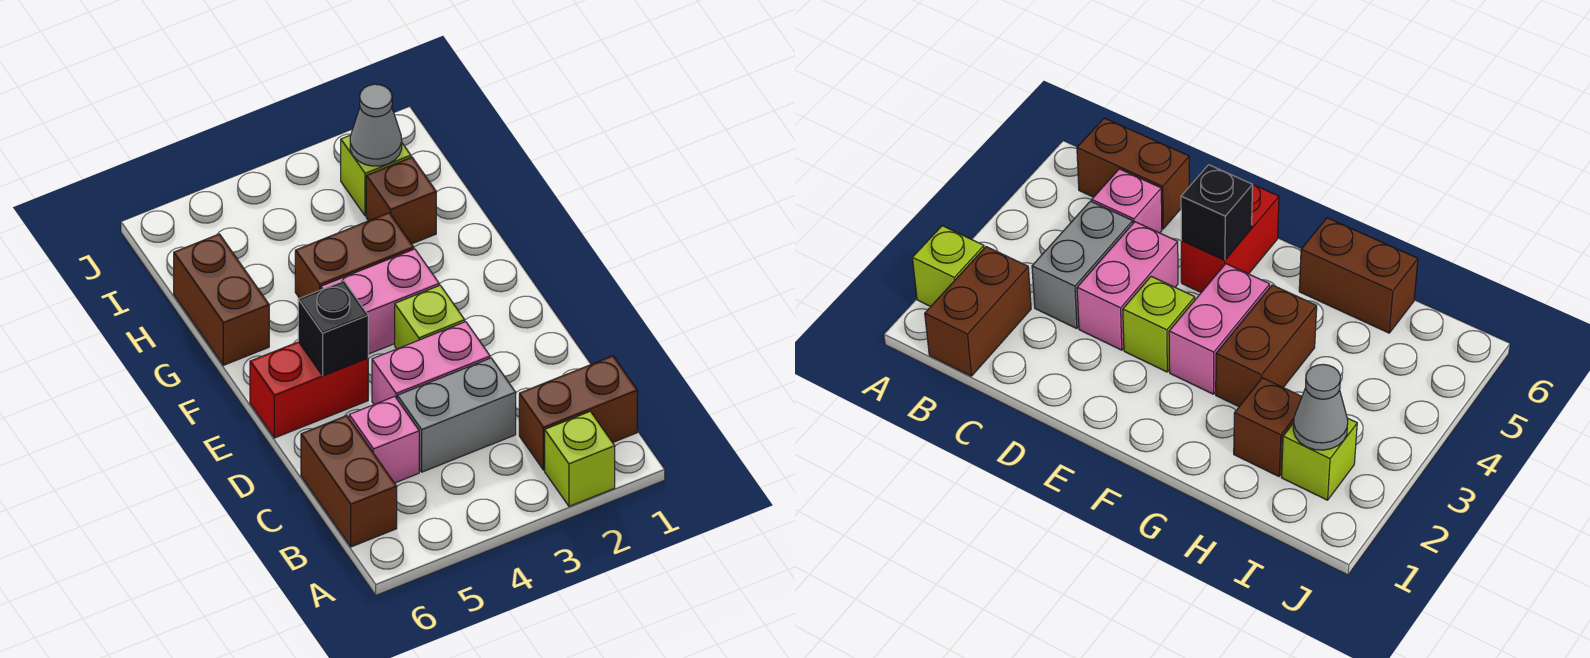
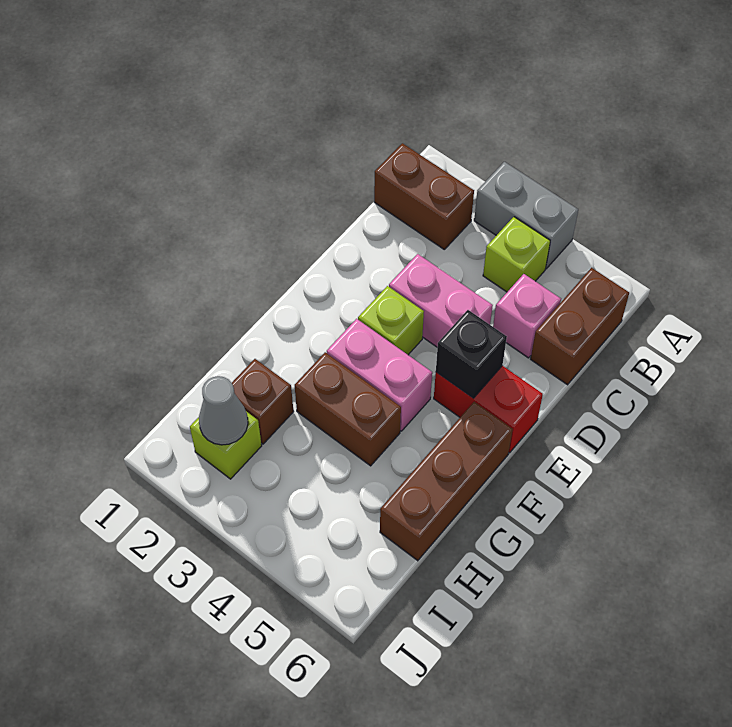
lime brick A2 level 1 -> lime brick B4 level 1
grey brick C3:C4 level 1 -> grey brick A3:A4 level 1
brown brick G6:H6 level 1 -> brown brick F6:H6 level 1

